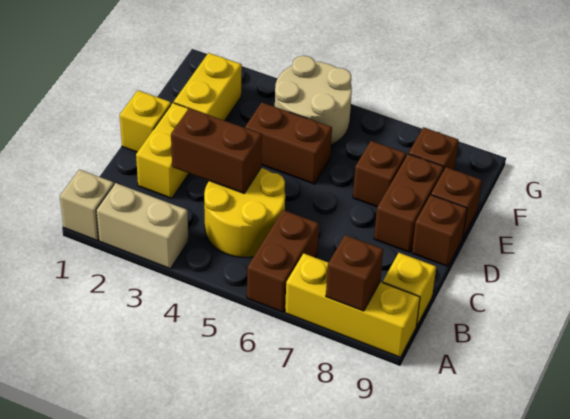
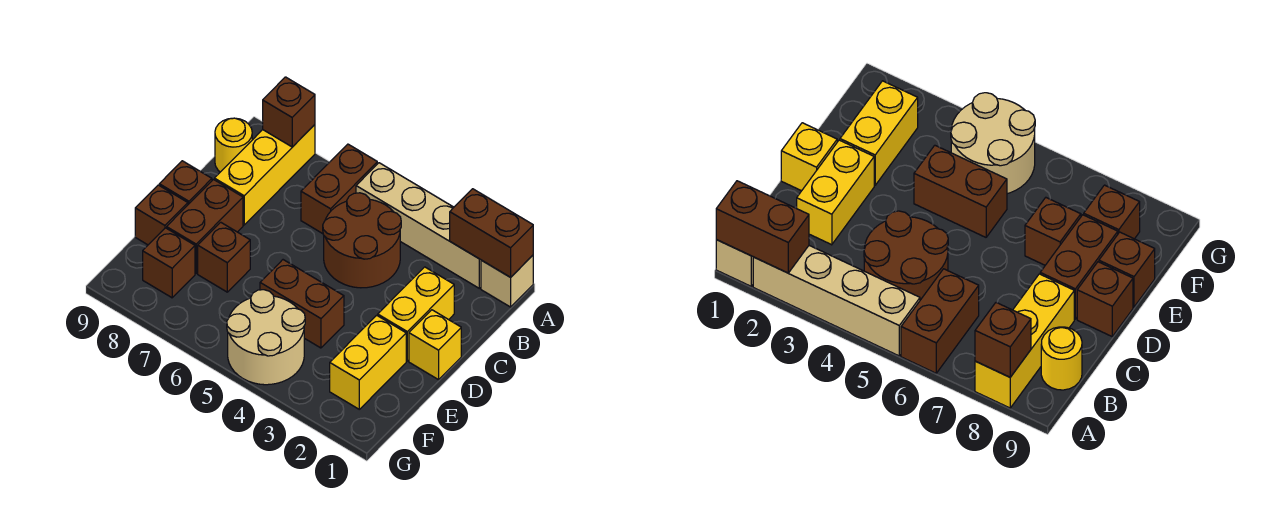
tan brick A2:A3 level 1 -> tan brick A2:A5 level 1
yellow brick A7:A9 level 1 -> yellow brick A8:C8 level 1
yellow round brick B4:C5 level 1 -> brown round brick B4:C5 level 1
yellow brick B9 level 1 -> yellow round brick B9 level 1
brown brick C3:C4 level 2 -> brown brick A1:A2 level 2

